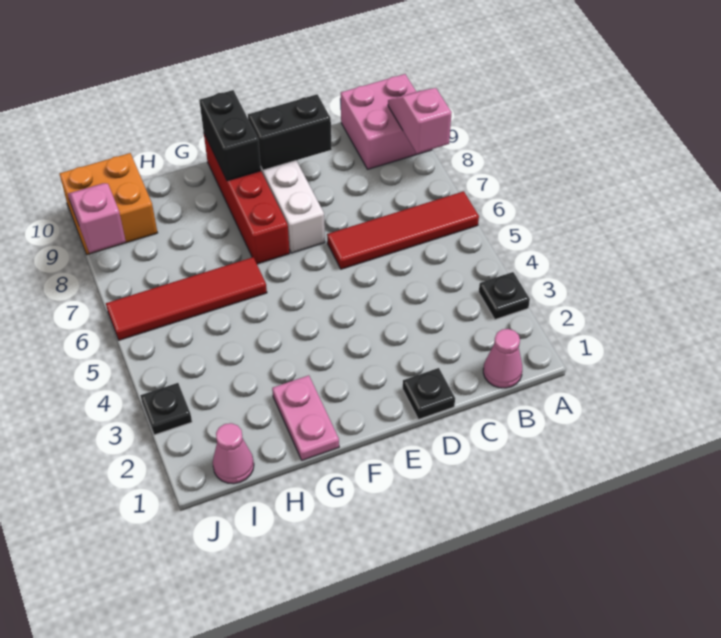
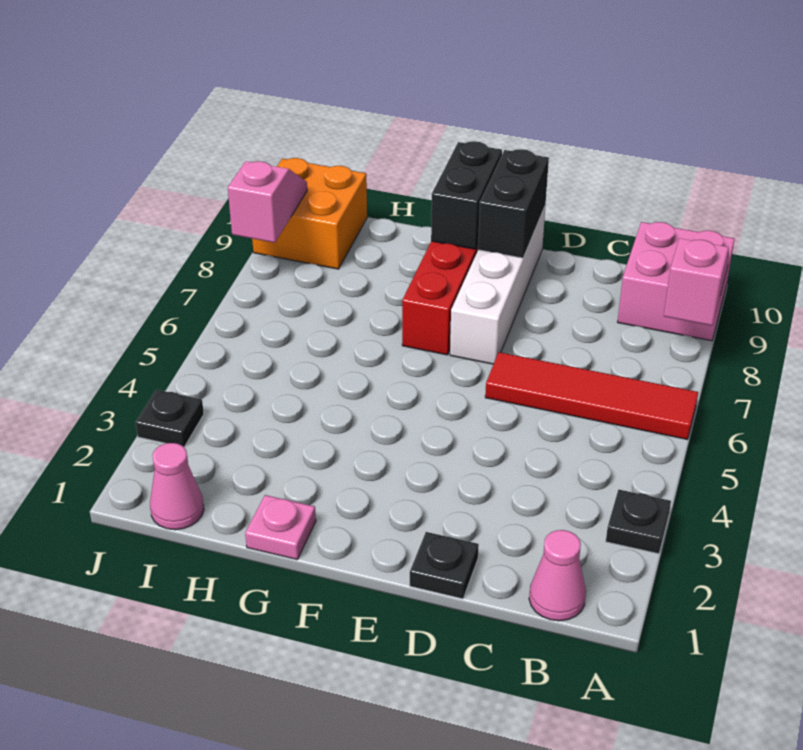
black brick D9:E9 level 2 -> black brick E9:E10 level 2
pink plate G1:G2 level 1 -> pink plate G1 level 1
red tile G6:J6 level 1 -> none

